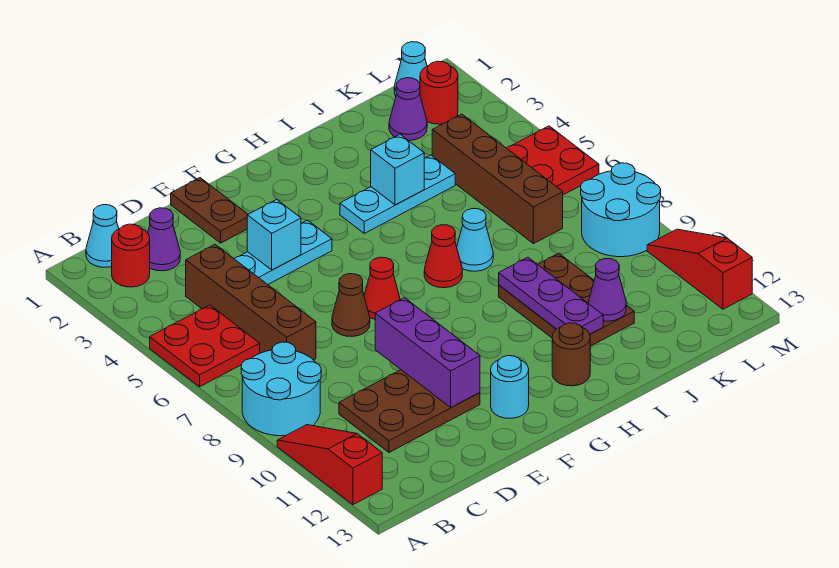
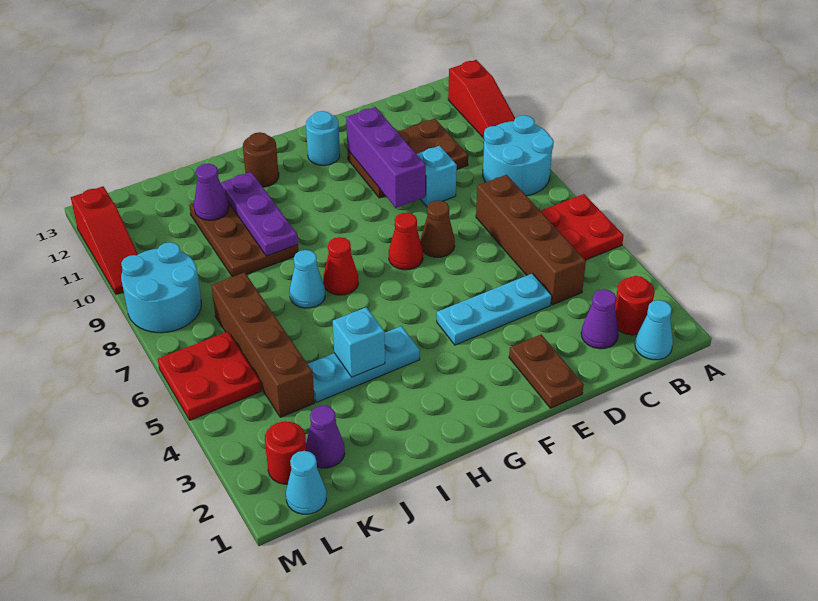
cyan brick E4 level 2 -> cyan brick D9 level 1

